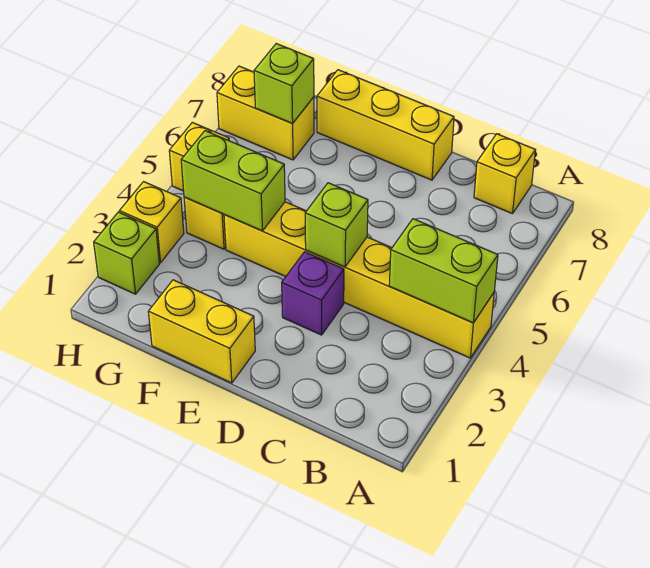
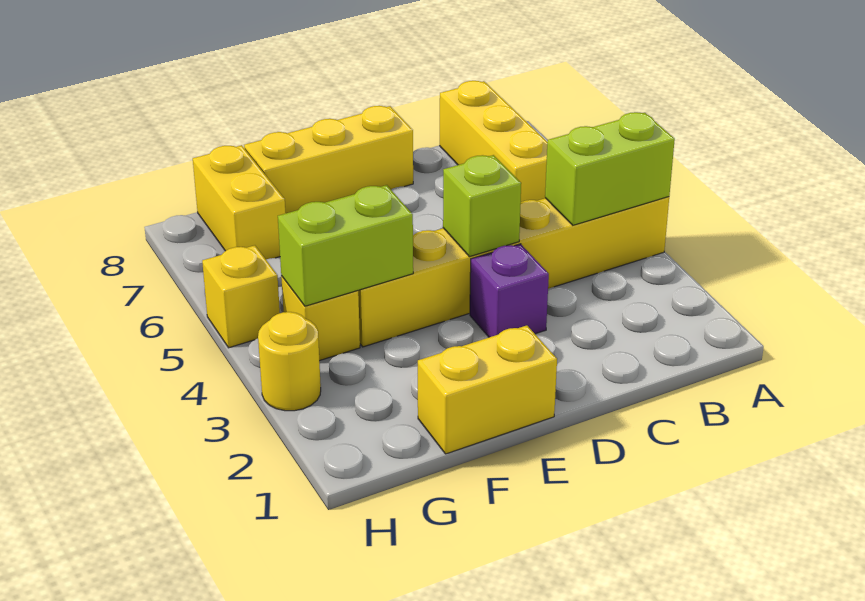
yellow brick B8 level 1 -> yellow brick B6:B8 level 1
yellow brick G7:H7 level 1 -> yellow brick G7:G8 level 1
lime brick G7 level 2 -> none
lime brick H2 level 1 -> none
yellow brick H3 level 1 -> yellow round brick H3 level 1

